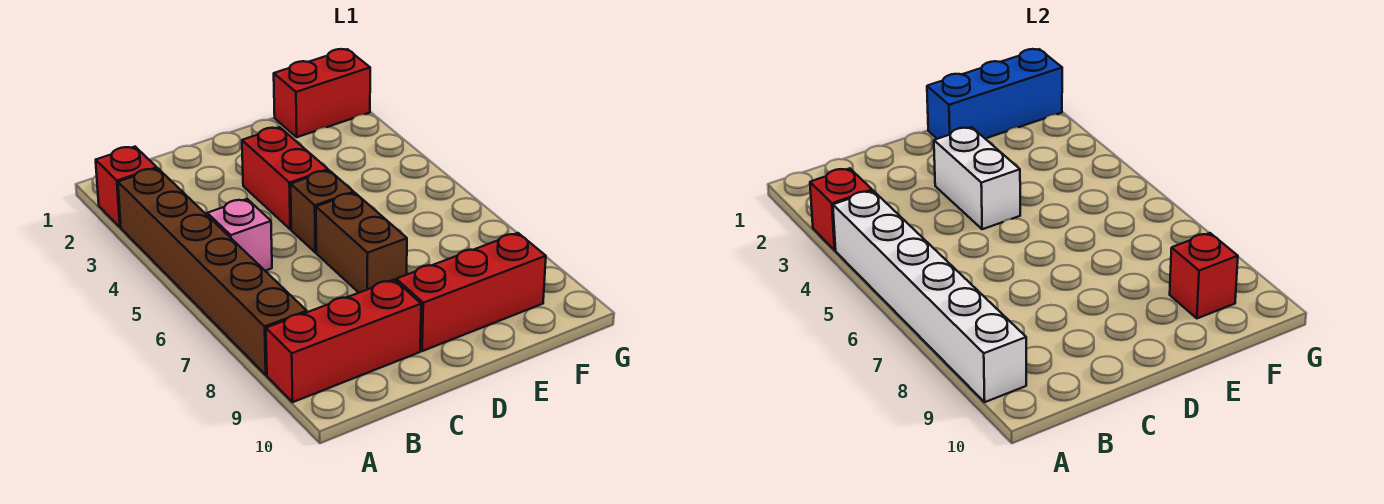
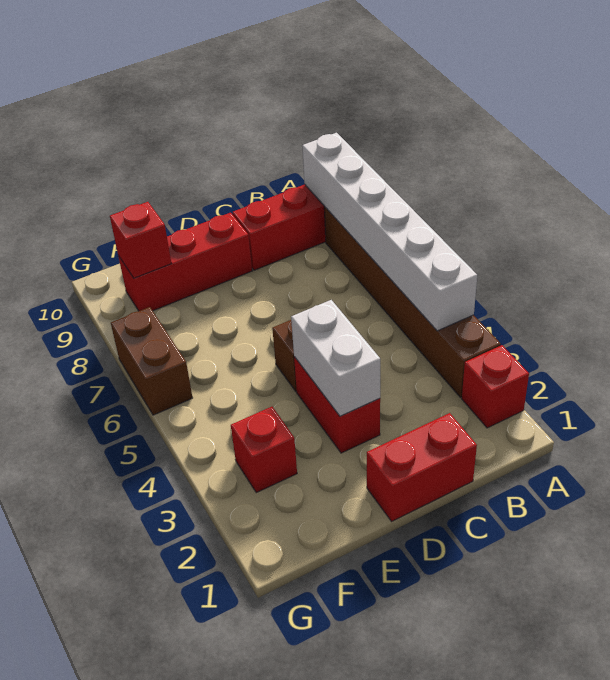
red brick A3 level 2 -> red brick F3 level 1
pink brick B5 level 1 -> none
brown brick D6:D7 level 1 -> brown brick G6:G7 level 1
blue brick E1:G1 level 2 -> none
red brick F1:G1 level 1 -> red brick C1:D1 level 1

